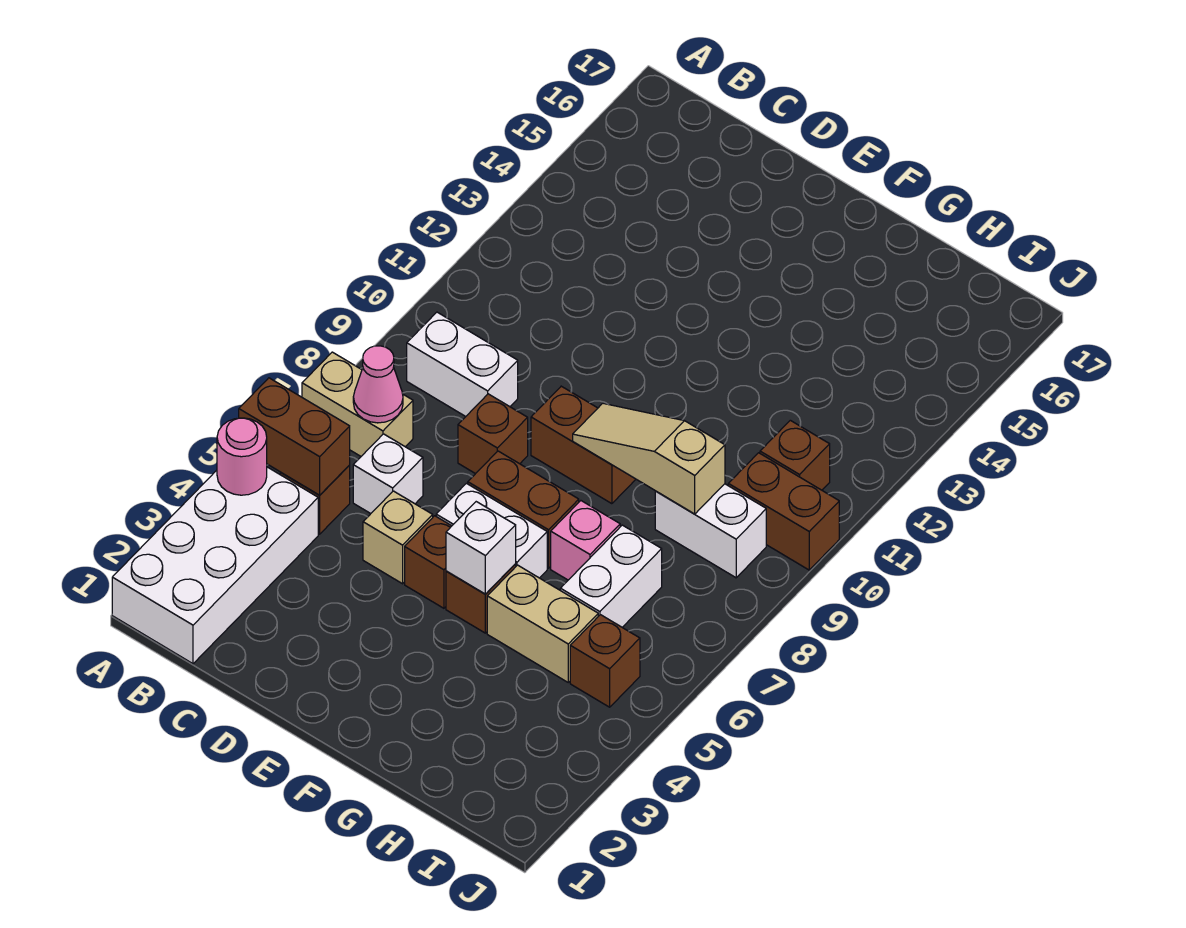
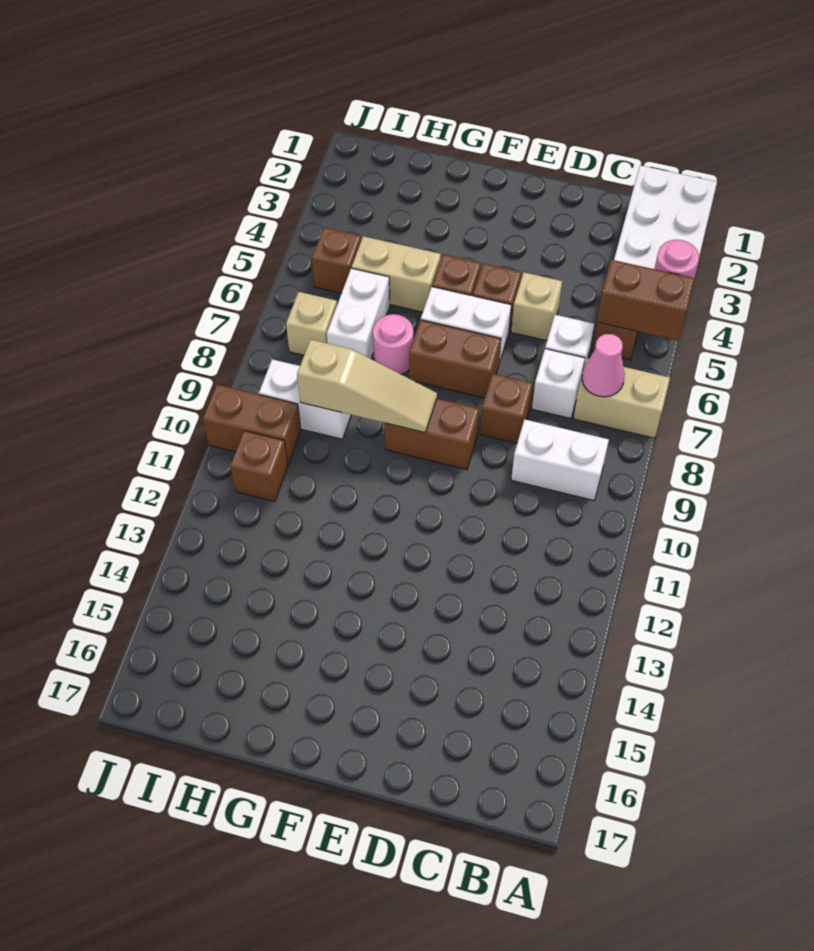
white brick F5 level 2 -> white brick C7 level 1
pink brick G7 level 1 -> pink round brick G7 level 1
none -> tan brick I7 level 1

